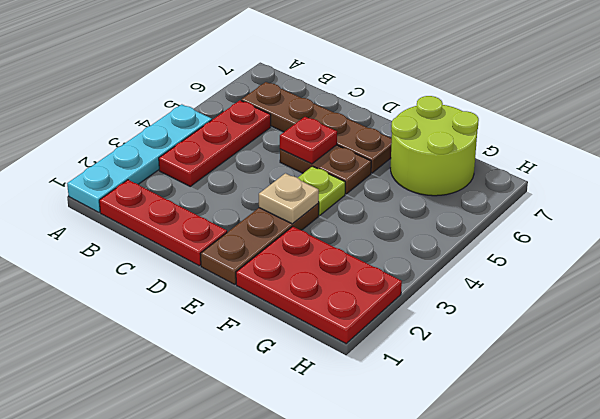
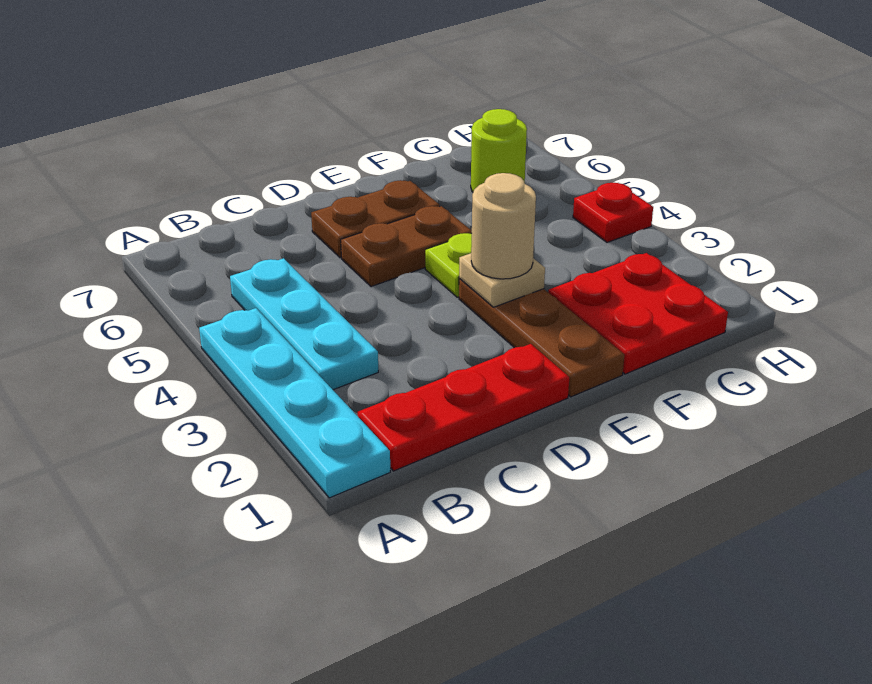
red plate B3:B5 level 1 -> cyan plate B3:B5 level 1
brown plate B6:E6 level 1 -> brown plate D6:E6 level 1
red plate D5 level 2 -> red plate H4 level 1
none -> tan round brick E3 level 3
red plate F1:H2 level 1 -> red plate F1:G2 level 1
lime round brick F6:G7 level 1 -> lime round brick G6 level 1

